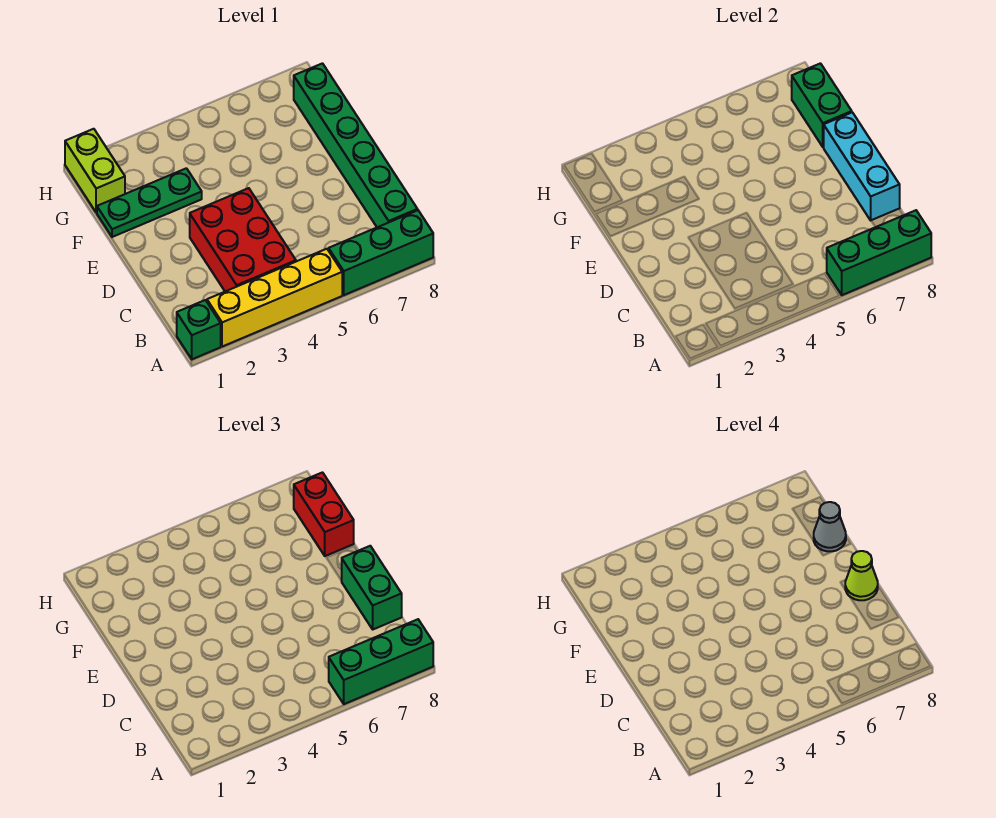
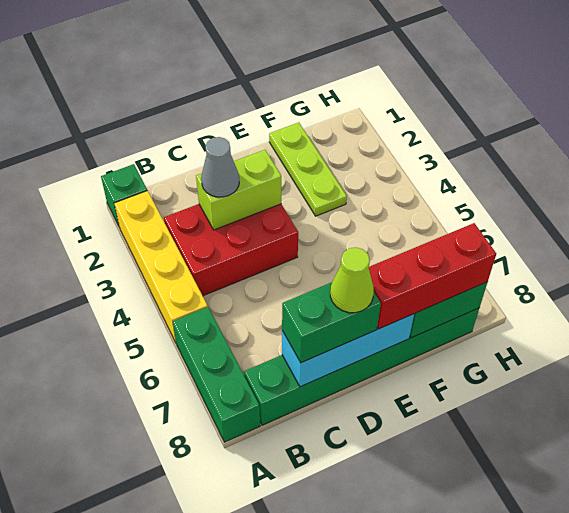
green brick A6:A8 level 2 -> none
green brick A6:A8 level 3 -> none
green plate F1:F3 level 1 -> lime plate F1:F3 level 1
red brick F8:G8 level 3 -> red brick E8:G8 level 3
grey cone F8 level 4 -> grey cone C3 level 3
lime brick G1:H1 level 1 -> lime brick C3:D3 level 2

